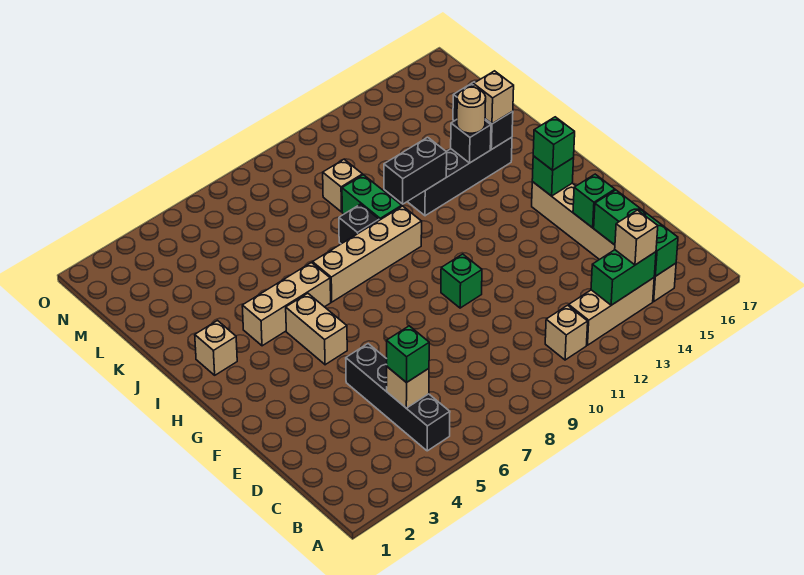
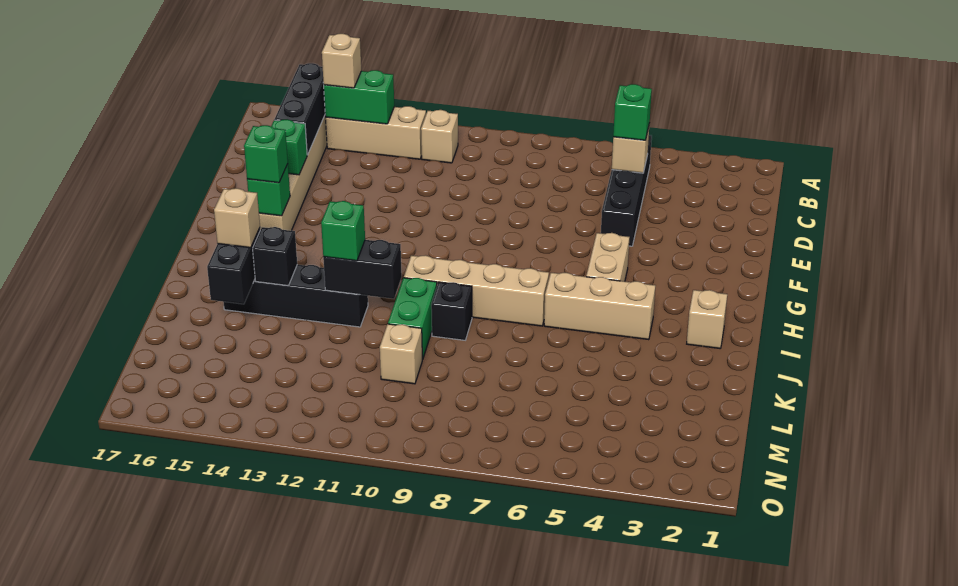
green brick B15:D15 level 2 -> black brick B15:D15 level 2
green brick F10 level 1 -> green brick J12 level 3
tan round brick J14 level 3 -> none

